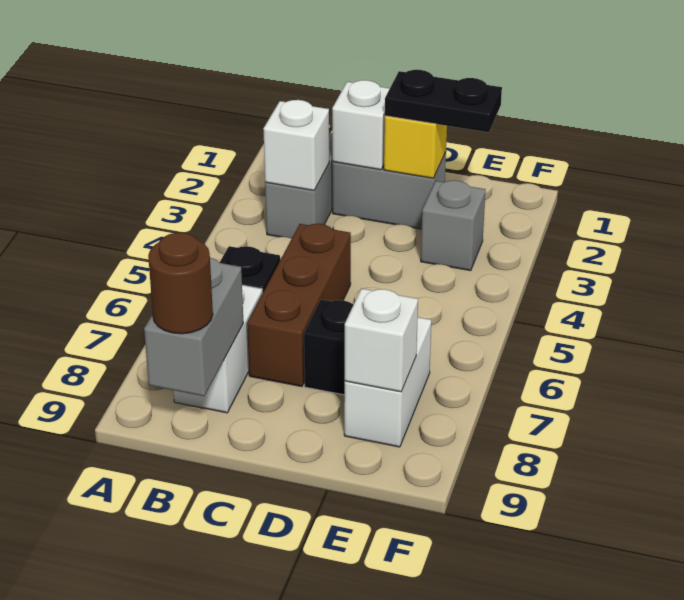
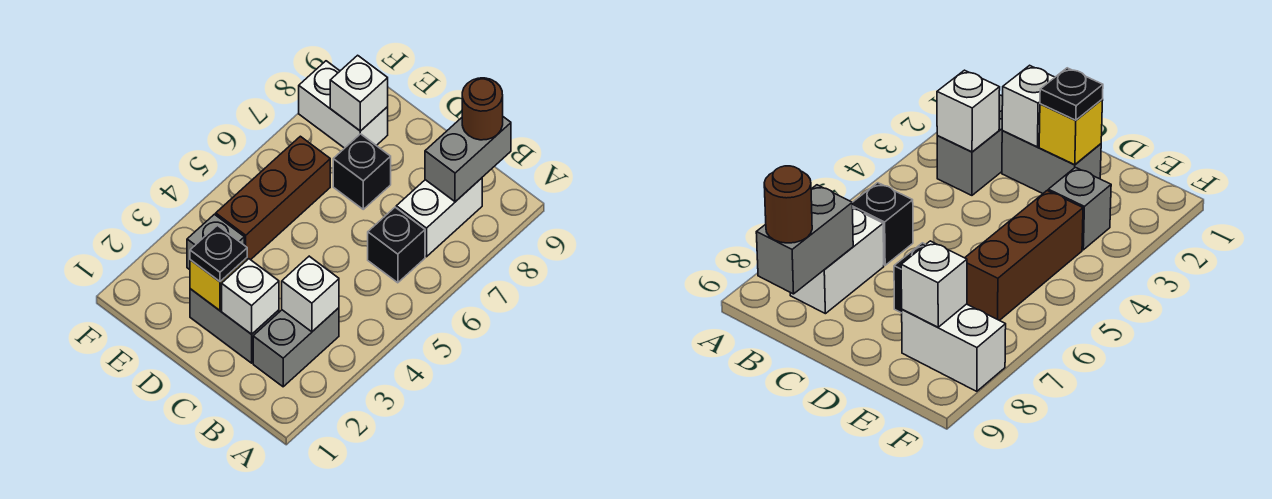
brown brick C5:C7 level 1 -> brown brick E4:E6 level 1
black plate D2:E2 level 3 -> black plate D2 level 3
white brick E7:E8 level 1 -> white brick E8:F8 level 1

